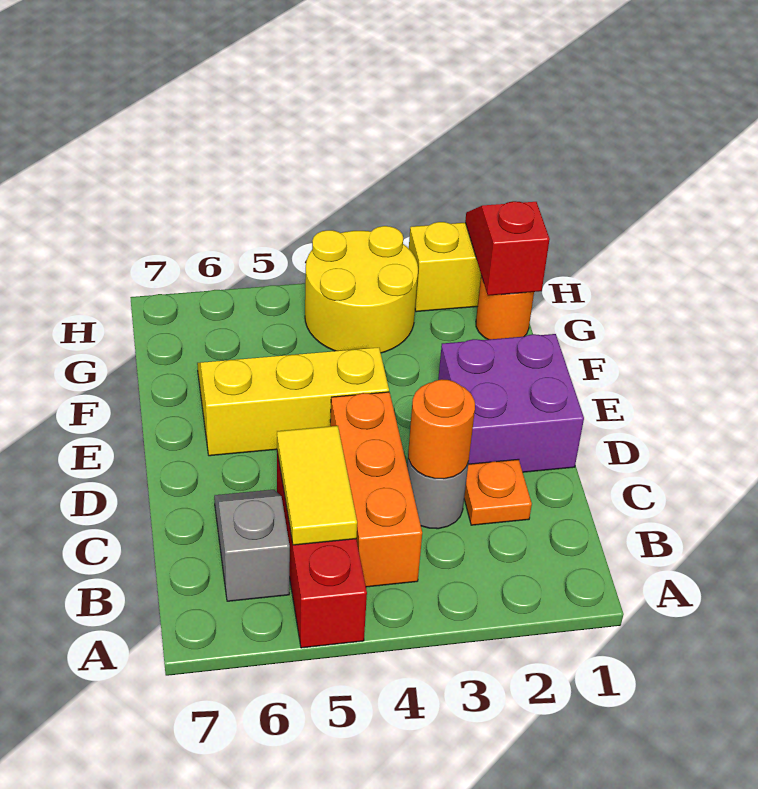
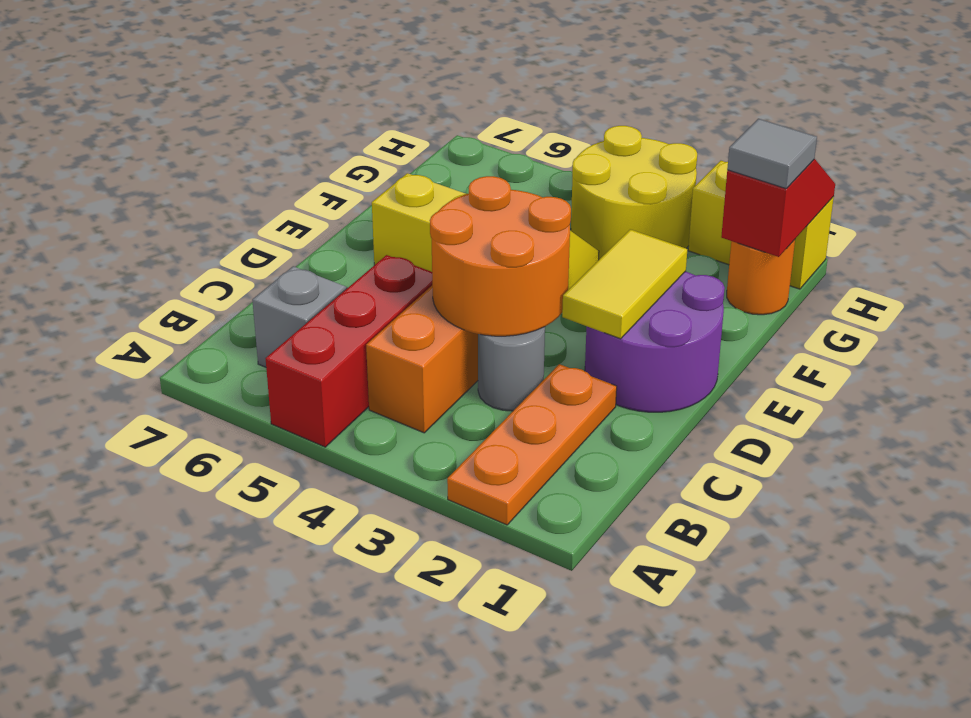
yellow tile B5:C5 level 2 -> yellow tile D2:E2 level 2
orange plate C2 level 1 -> orange plate A2:C2 level 1
orange round brick C3 level 2 -> orange round brick C3:D4 level 2
purple brick D1:E2 level 1 -> purple round brick D1:E2 level 1
none -> grey tile G1 level 3

